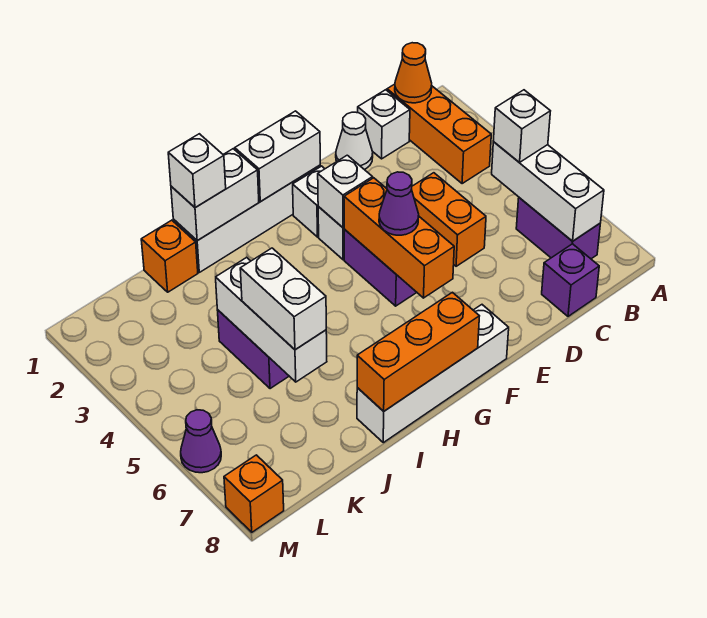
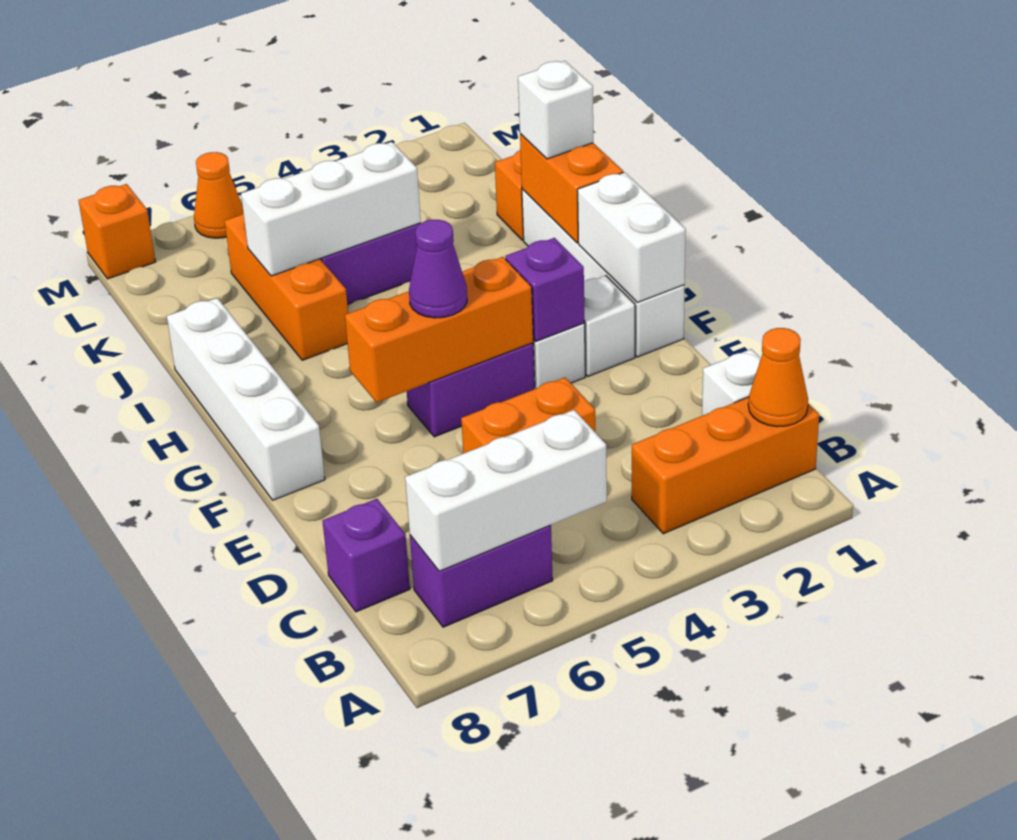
white brick B5 level 3 -> none
white cone D1 level 1 -> none
white brick F3 level 2 -> purple brick F3 level 2
orange brick G8:I8 level 2 -> orange brick I6:K6 level 1
white brick H1:I1 level 2 -> orange brick H1:I1 level 2
white brick J5:J6 level 3 -> none
purple cone M6 level 1 -> orange cone M6 level 1

